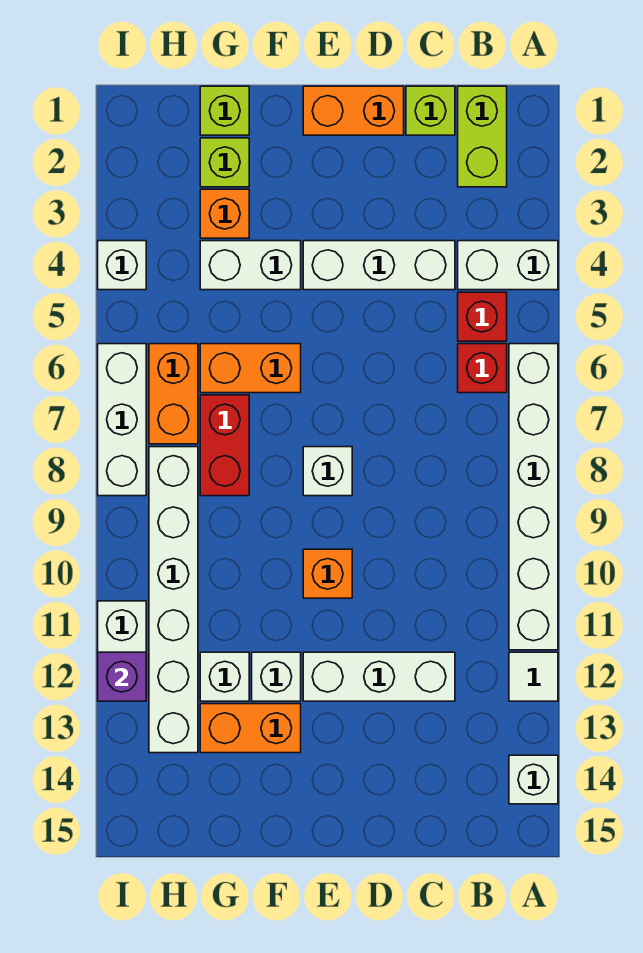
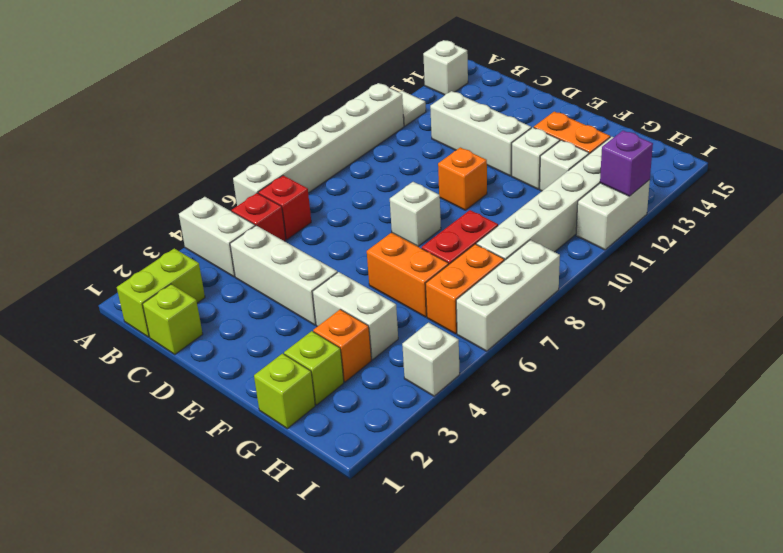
orange brick D1:E1 level 1 -> none

